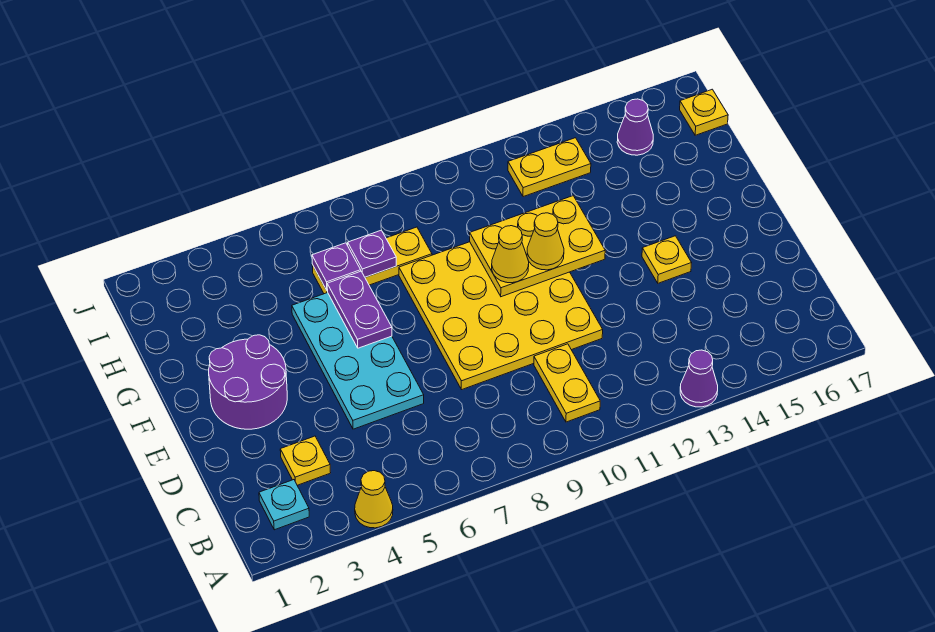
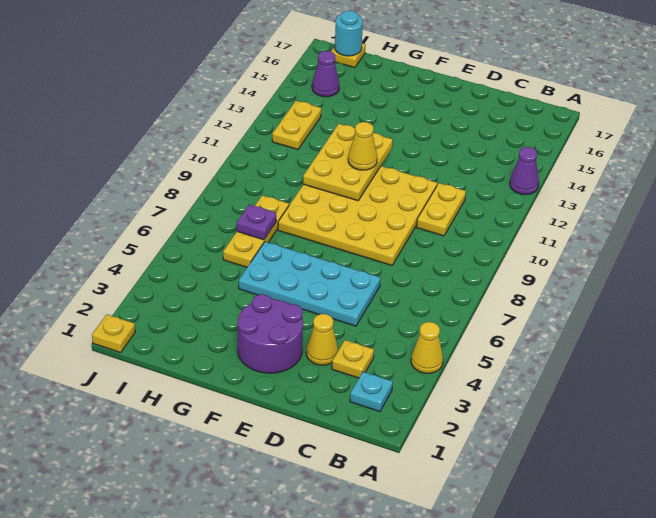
yellow plate B10:C10 level 1 -> yellow plate C10:C11 level 1
yellow plate E14 level 1 -> yellow plate J1 level 1
purple plate F6:G6 level 2 -> none
yellow cone F10 level 3 -> yellow cone D3 level 1
purple plate H6 level 2 -> none
none -> cyan round brick I17 level 2

